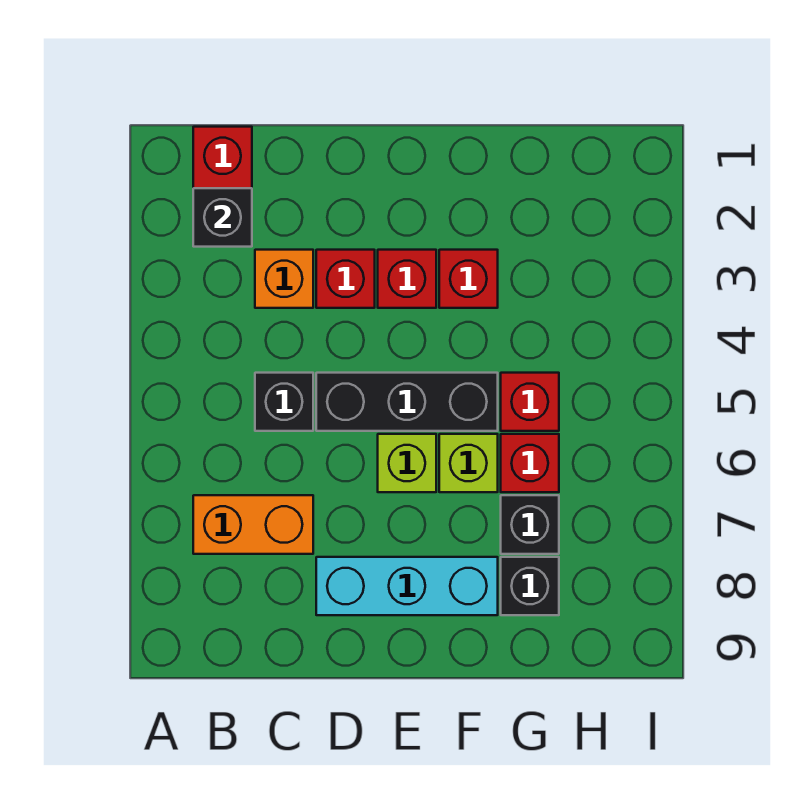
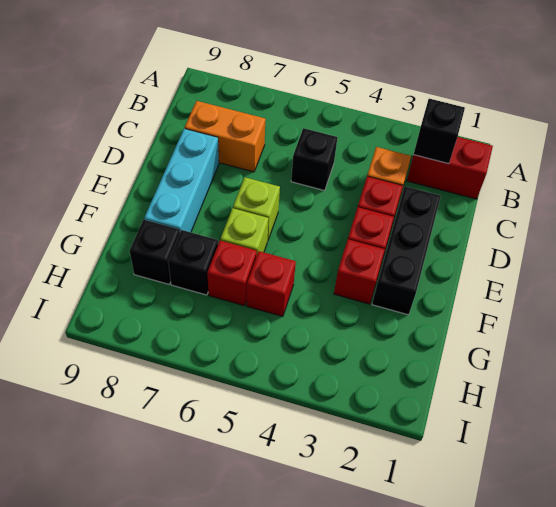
orange brick B7:C7 level 1 -> orange brick C7:C8 level 1
black brick D5:F5 level 1 -> black brick D2:F2 level 1

